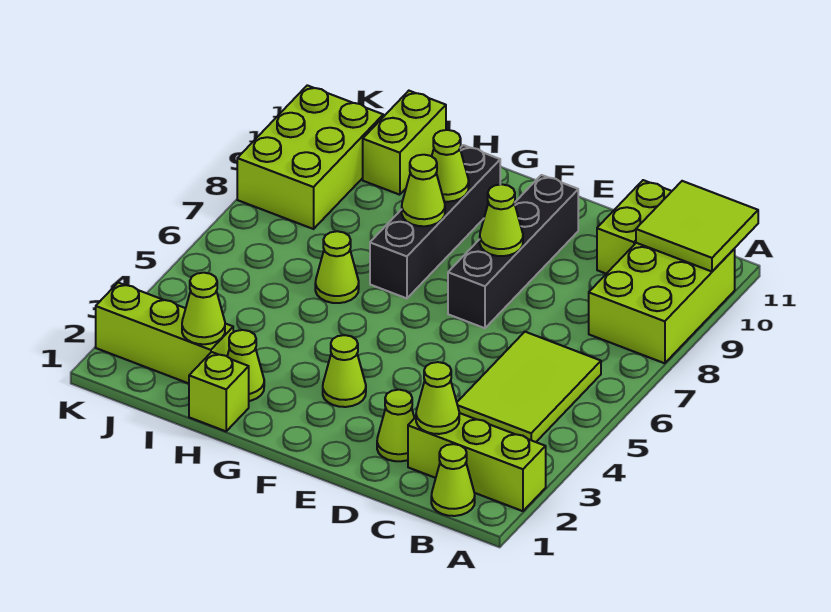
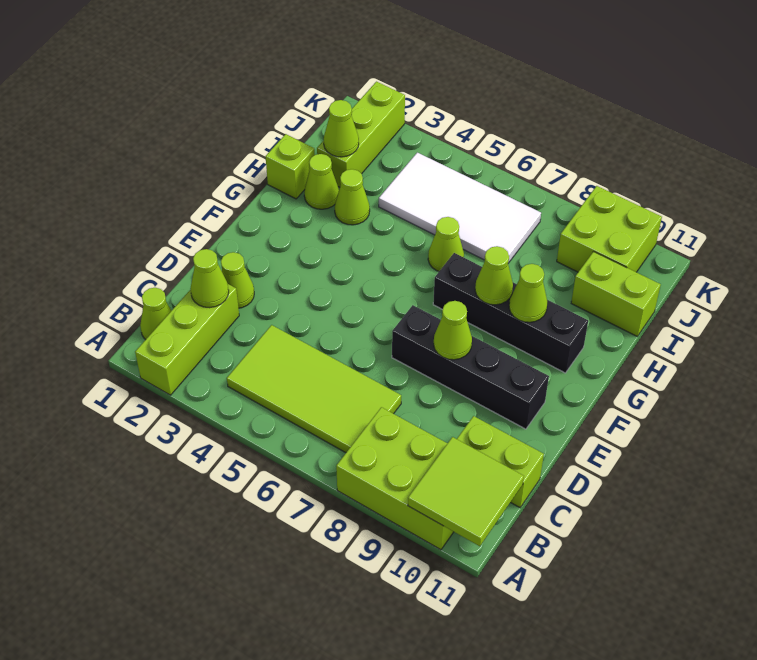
lime tile B4:C6 level 1 -> lime tile B4:C7 level 1
lime cone F3 level 1 -> lime cone H3 level 1
none -> white tile I4:J7 level 1
lime brick J8:K10 level 1 -> lime brick J9:K10 level 1

